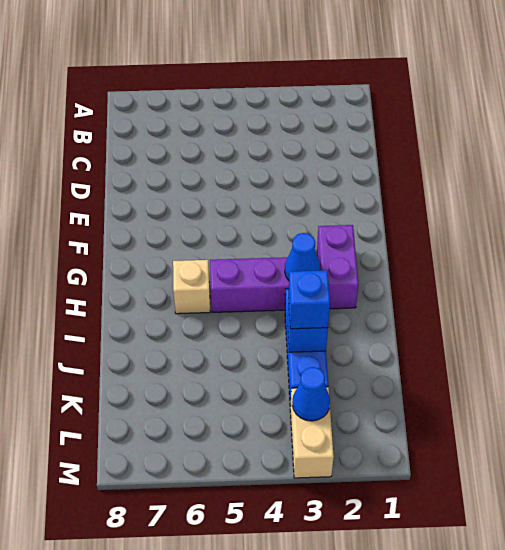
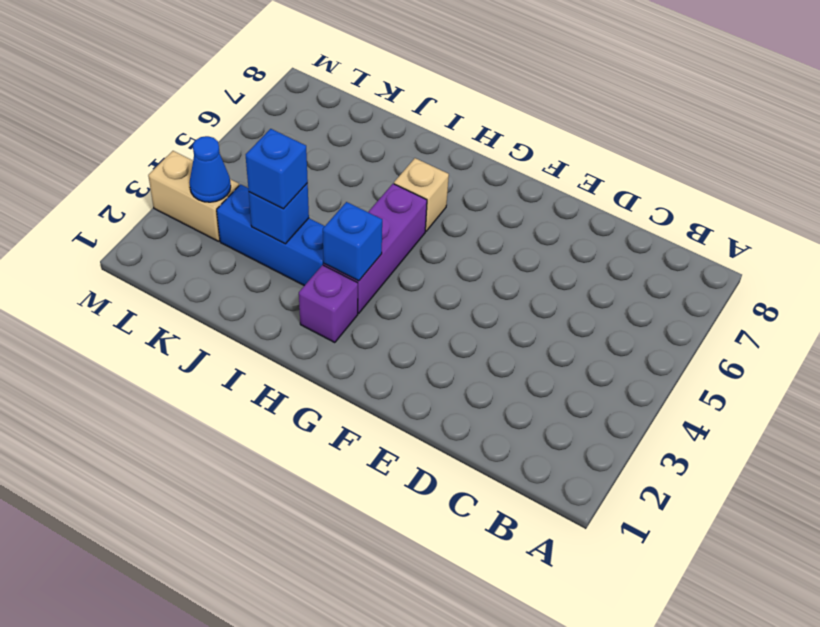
purple brick G2:H2 level 1 -> purple brick H2 level 1
blue cone H3 level 2 -> blue brick H3 level 2

